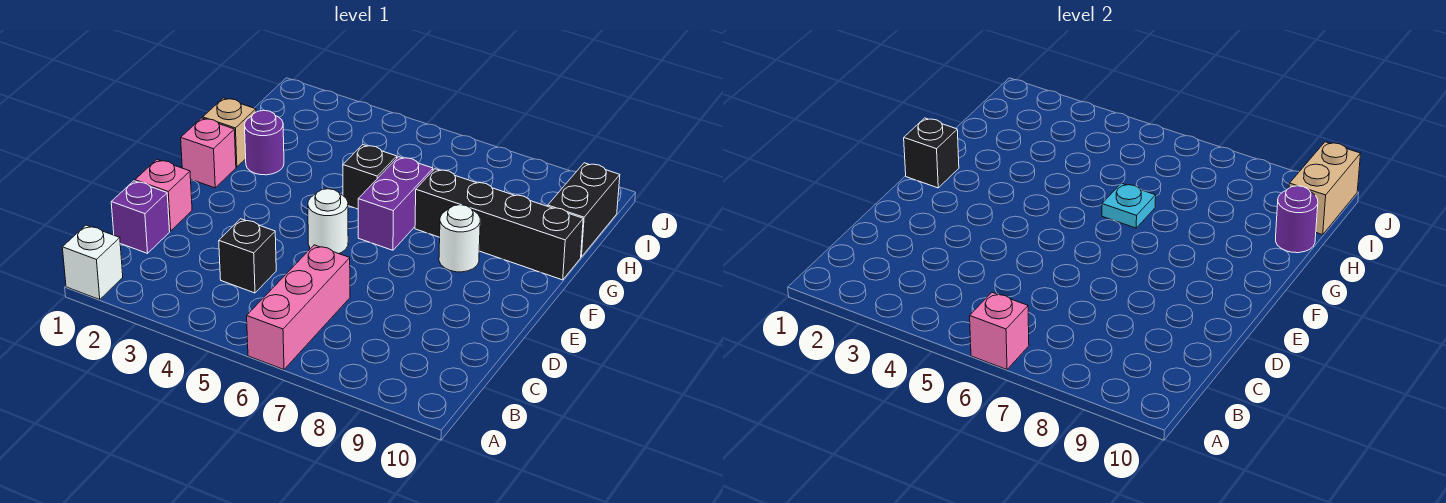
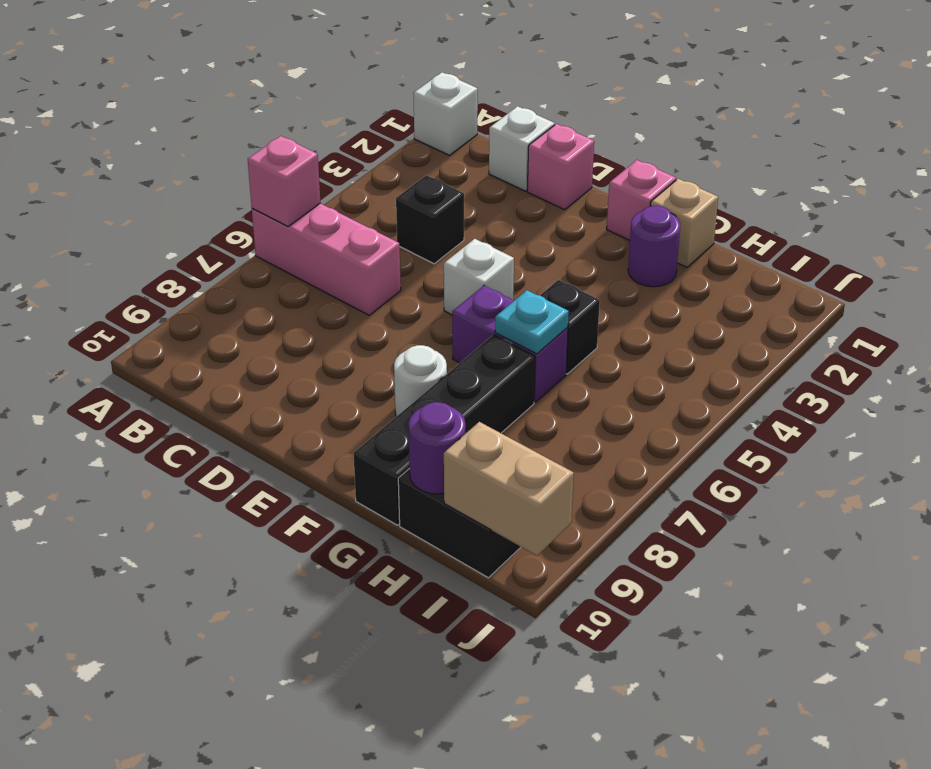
purple brick C1 level 1 -> white brick C1 level 1
white round brick E5 level 1 -> white brick E5 level 1
black brick F1 level 2 -> none

